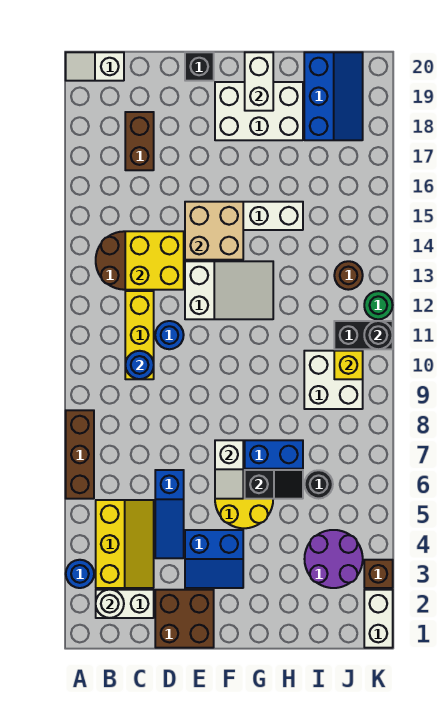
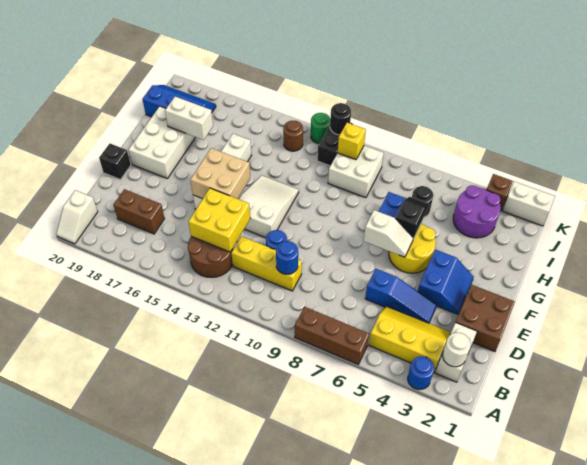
white brick G19:G20 level 2 -> white brick H17:H18 level 2

